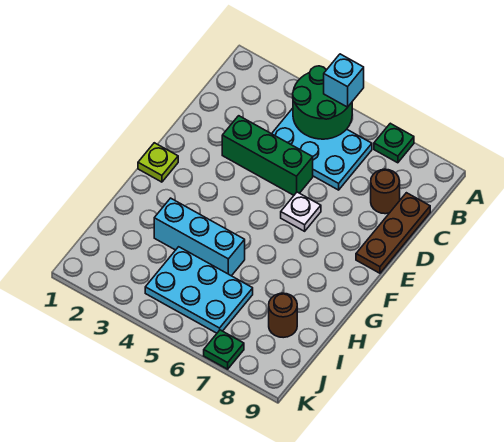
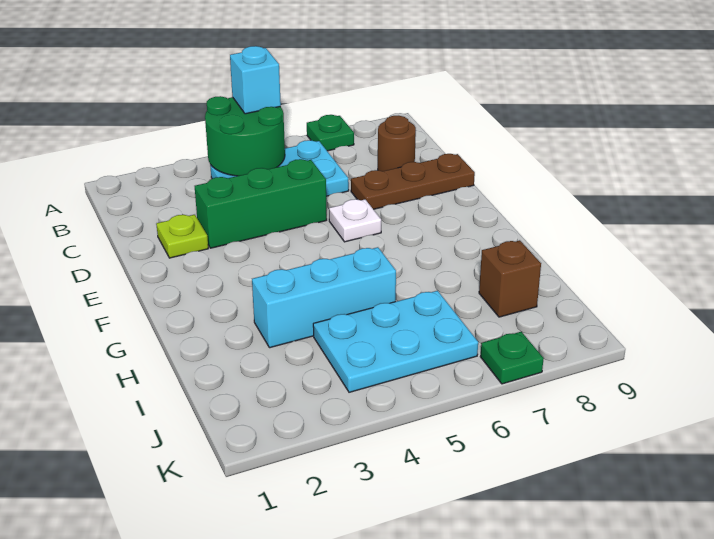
brown plate C9:E9 level 1 -> brown plate D7:D9 level 1
lime plate F1 level 1 -> lime plate D2 level 1
brown round brick I8 level 1 -> brown brick I8 level 1

